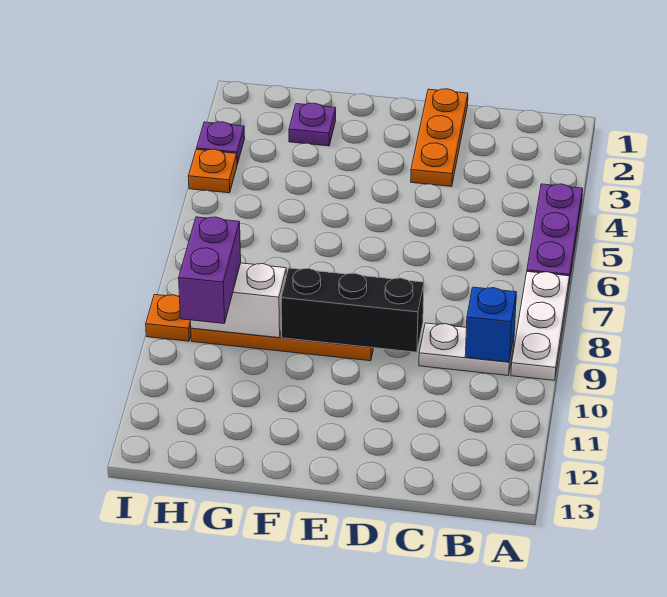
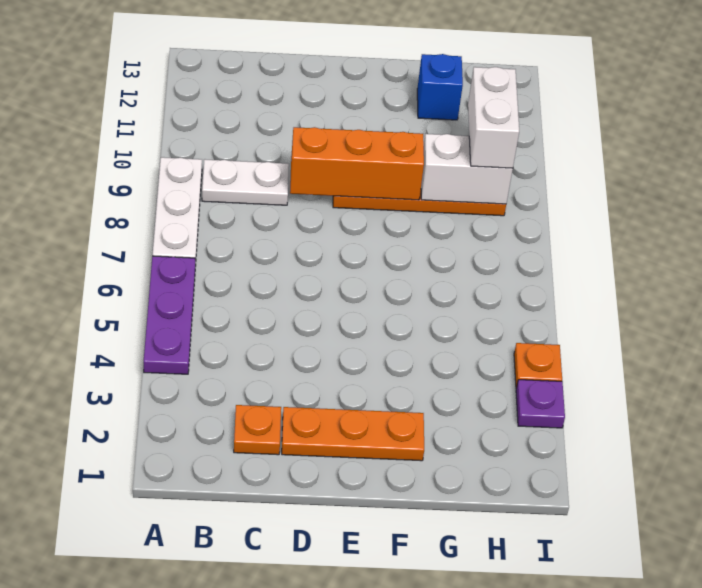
blue brick B9 level 2 -> blue brick G12 level 1
orange plate D1:D3 level 1 -> orange plate D2:F2 level 1
black brick D9:F9 level 2 -> orange brick D9:F9 level 2
purple plate G2 level 1 -> none
purple brick H9:H10 level 3 -> white brick H9:H10 level 3
orange plate I9 level 1 -> orange plate C2 level 1

